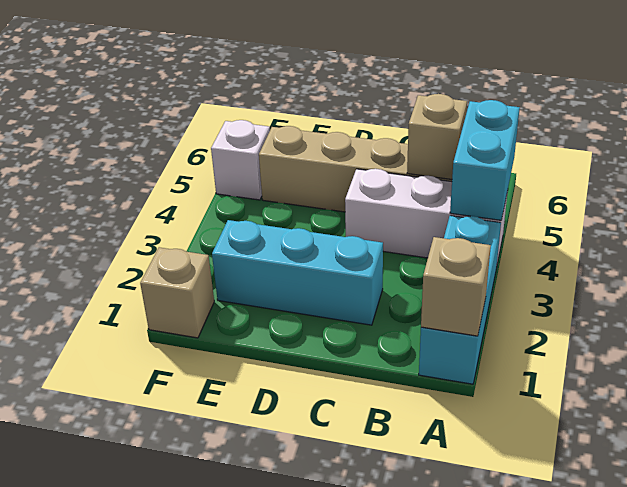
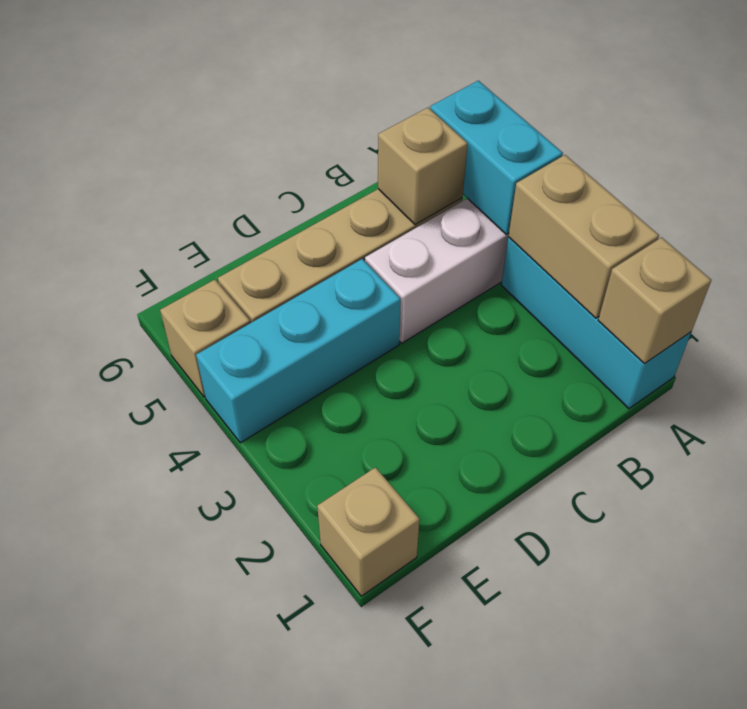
none -> tan brick A2:A3 level 2
cyan brick C2:E2 level 1 -> cyan brick D4:F4 level 1
white brick F5 level 1 -> tan brick F5 level 1

